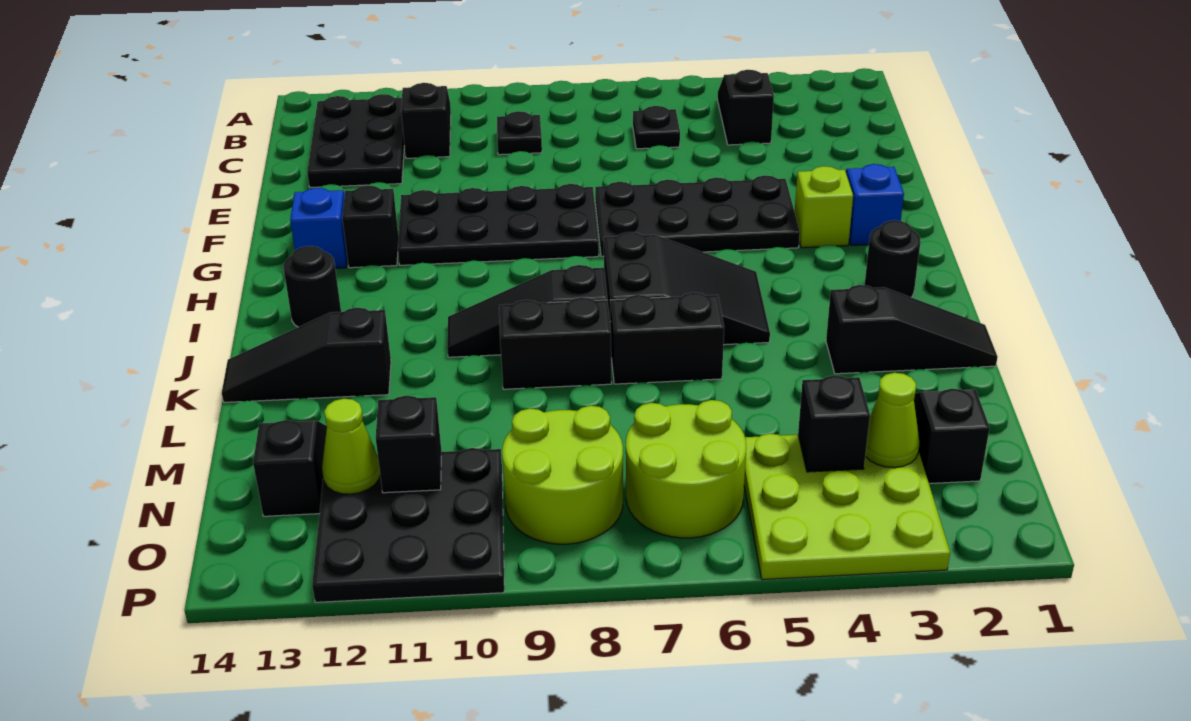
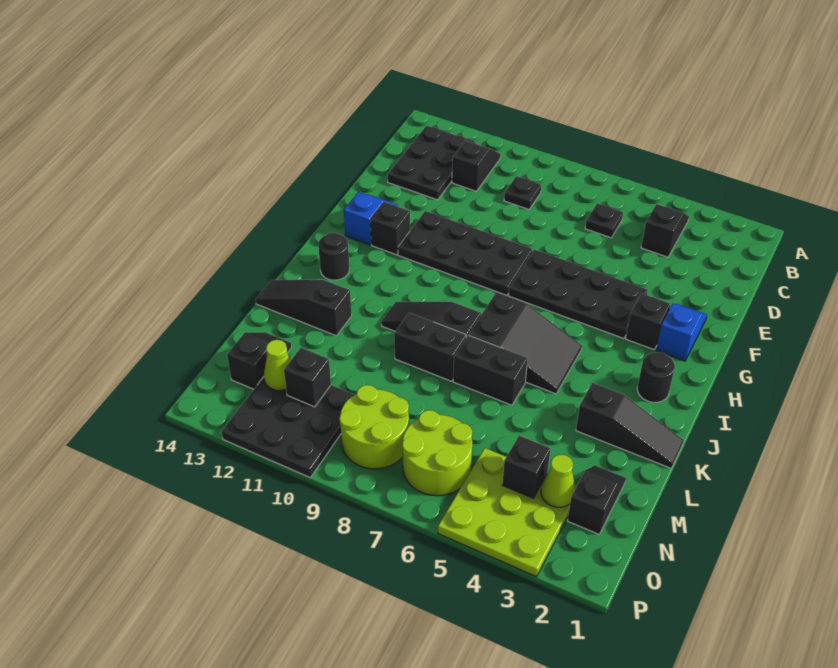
lime brick G3 level 1 -> black brick G3 level 1

